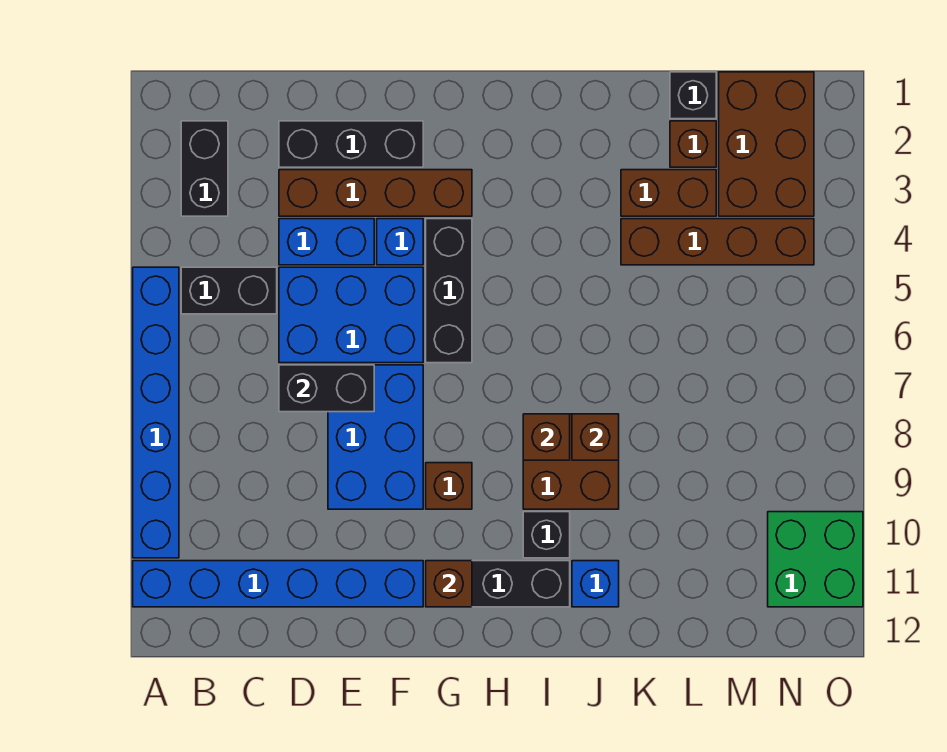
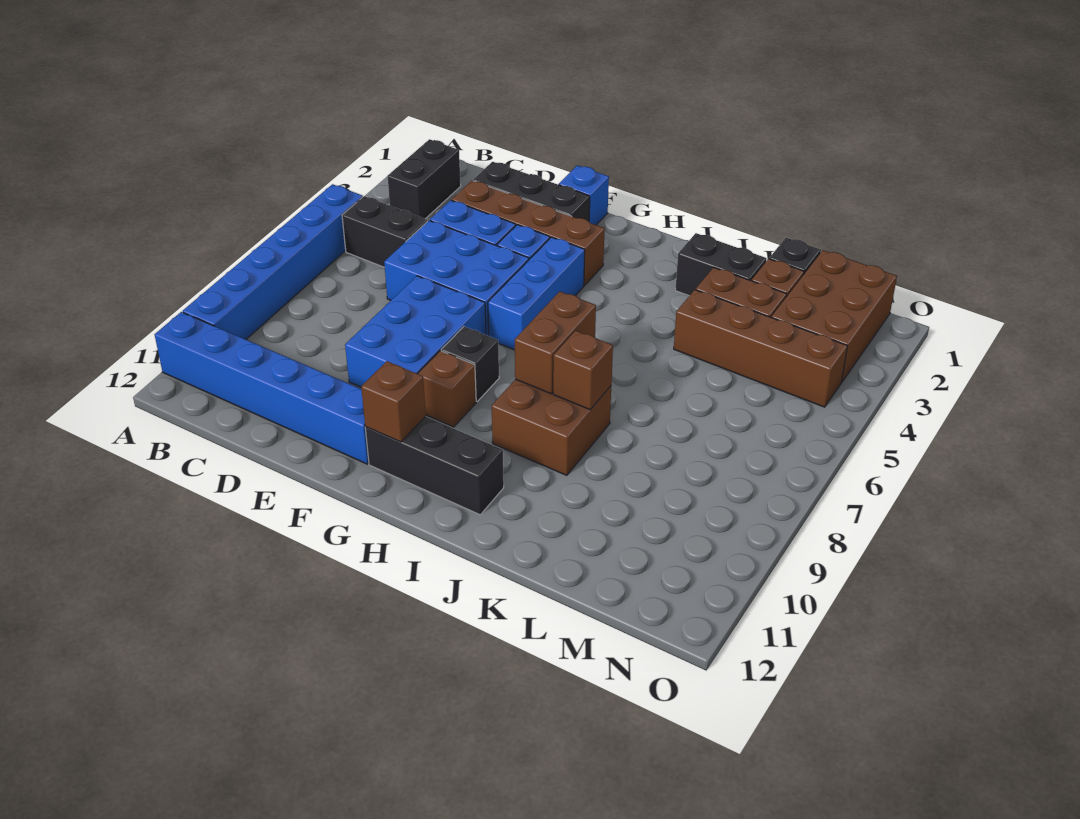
black brick D7:E7 level 2 -> black brick J2:K2 level 1
black brick G4:G6 level 1 -> blue brick G4:G6 level 1
brown brick I8 level 2 -> brown brick I7:I8 level 2
black brick I10 level 1 -> black brick G8 level 1
blue brick J11 level 1 -> blue brick F1 level 1
green brick N10:O11 level 1 -> none

